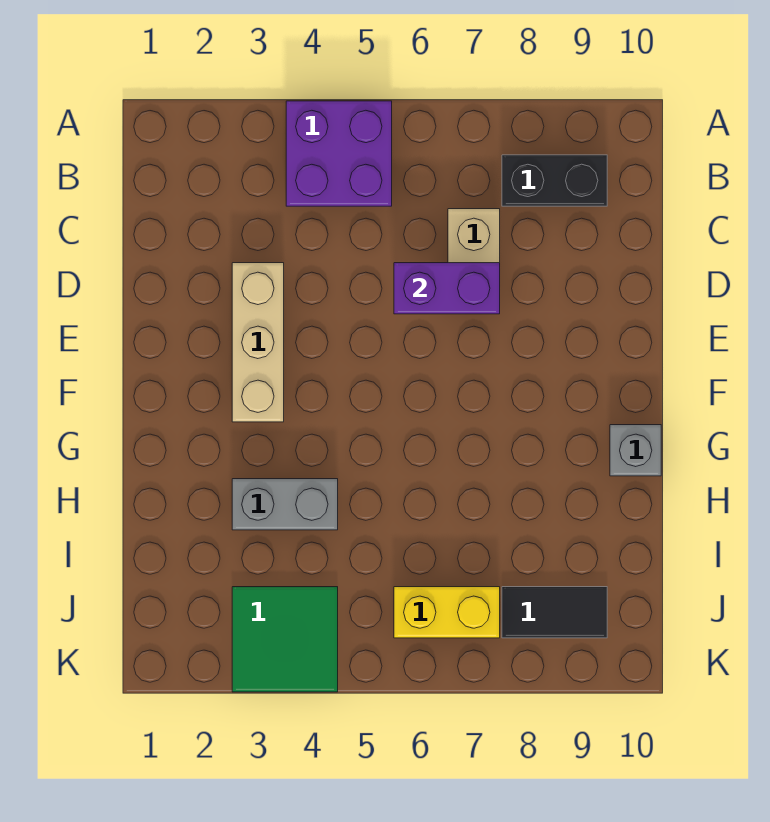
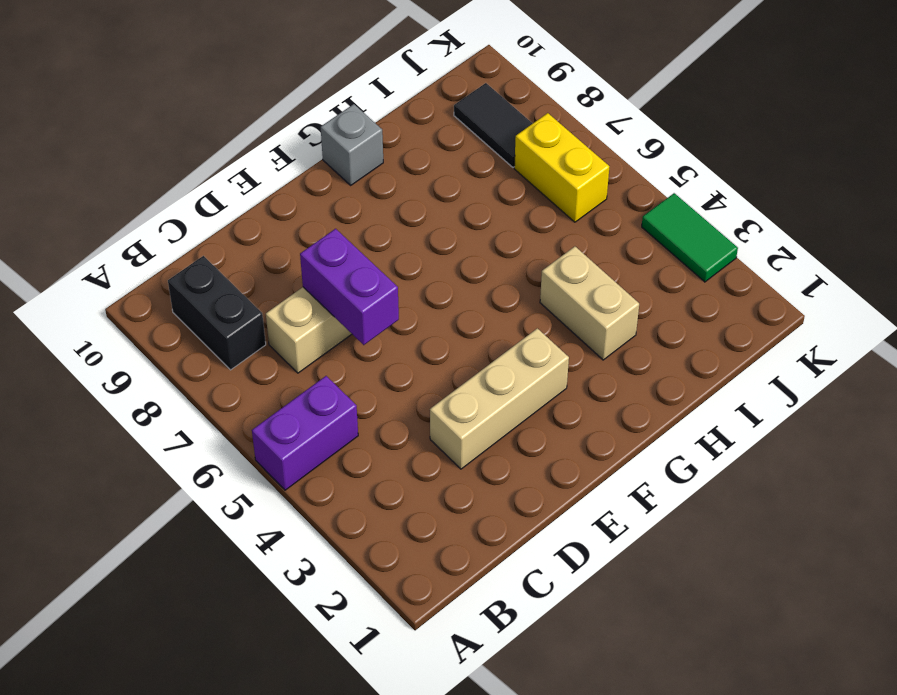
purple brick A4:B5 level 1 -> purple brick A5:B5 level 1
grey brick H3:H4 level 1 -> tan brick H3:H4 level 1
green tile J3:K4 level 1 -> green tile K3:K4 level 1

